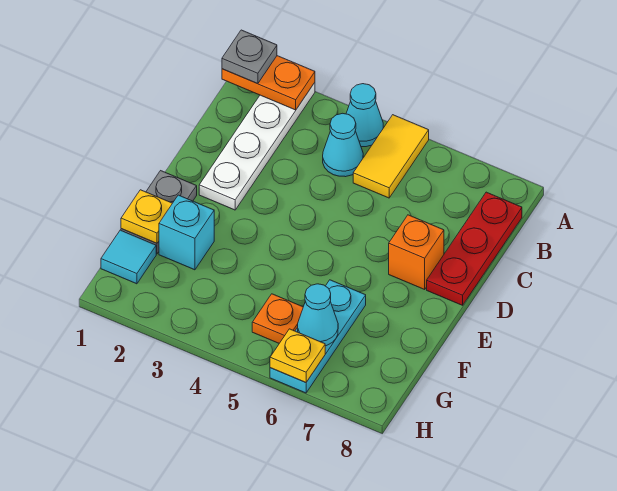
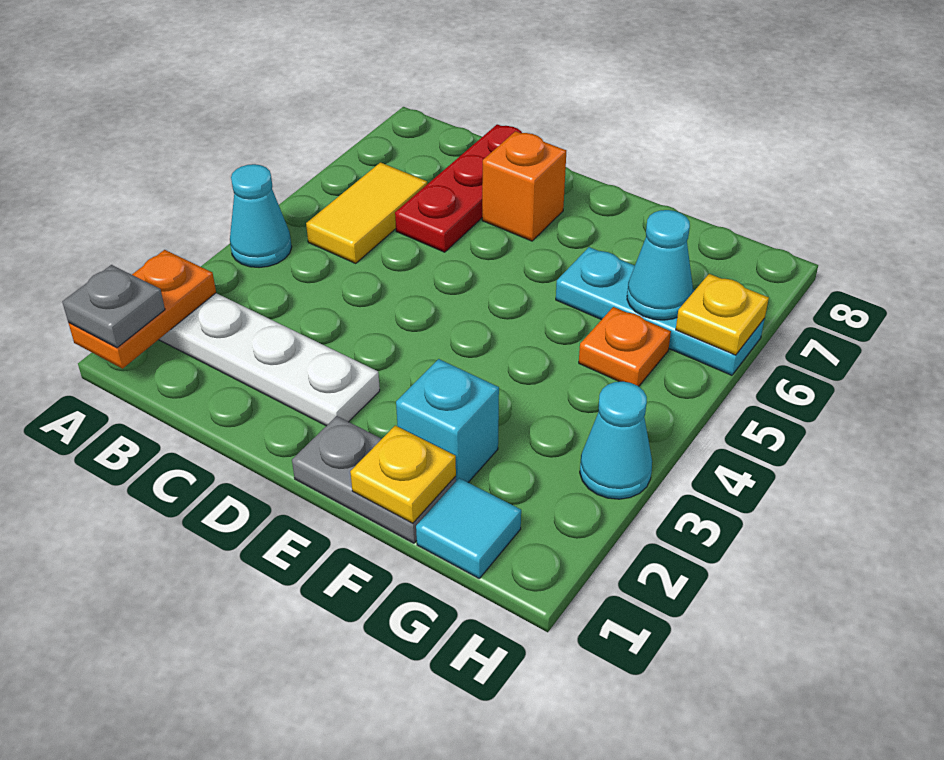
yellow tile A5:B5 level 1 -> yellow tile B5:B6 level 1
cyan cone B4 level 1 -> cyan cone H3 level 1
red plate B8:D8 level 1 -> red plate C6:C8 level 1

